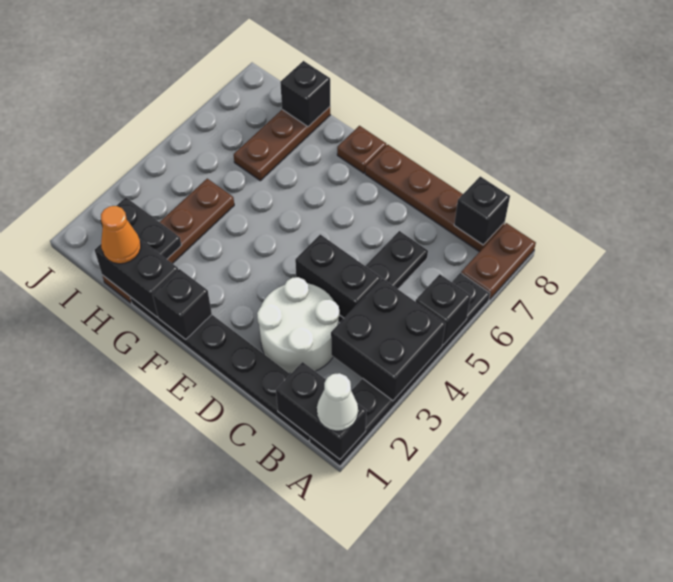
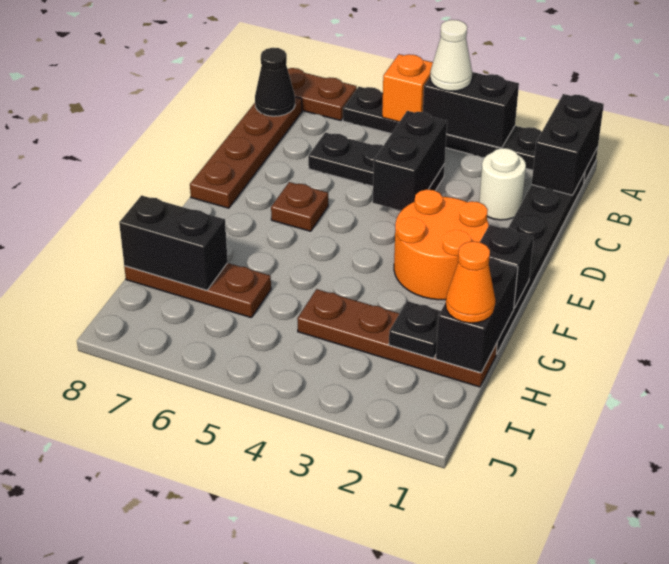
white cone A1 level 3 -> white cone A4 level 3
black brick A3:B4 level 2 -> black brick A3:A4 level 2
black brick A5 level 2 -> orange brick A5 level 2
black brick B8 level 2 -> black cone B8 level 2
white round brick C2:D3 level 1 -> white round brick C2 level 1
none -> orange round brick E2:F3 level 1
brown plate F8 level 1 -> brown plate E6 level 1
black plate H2:I2 level 2 -> black plate H2 level 2
black brick H8 level 2 -> black brick H7:H8 level 2

